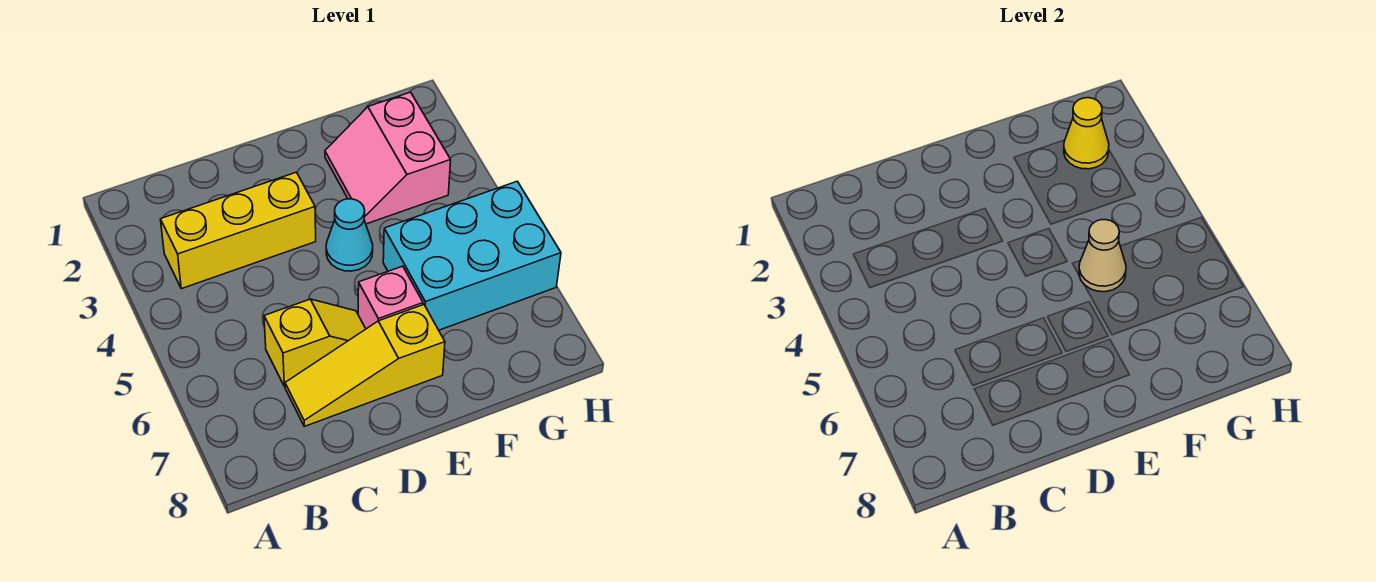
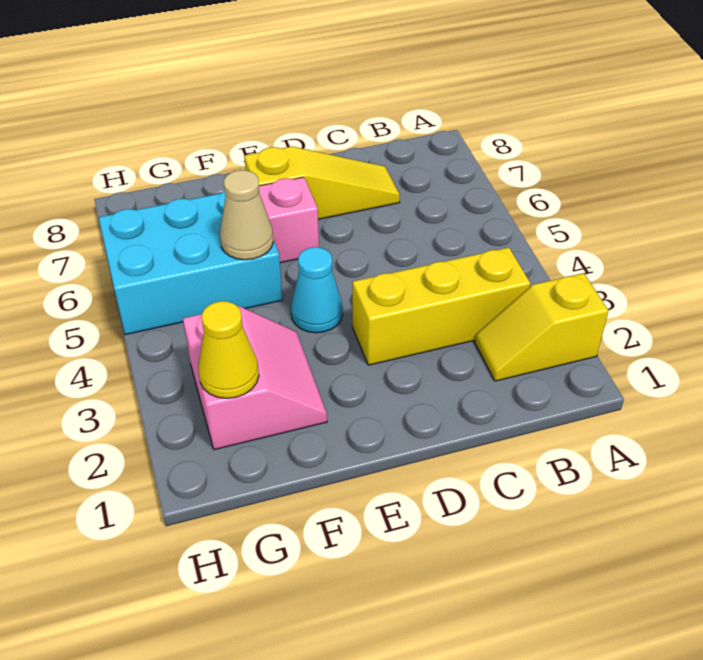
yellow slope C6:D6 level 1 top C -> yellow slope A2:B2 level 1 top A

